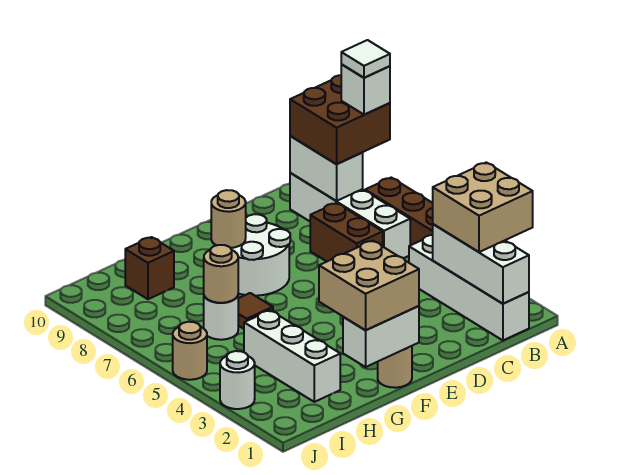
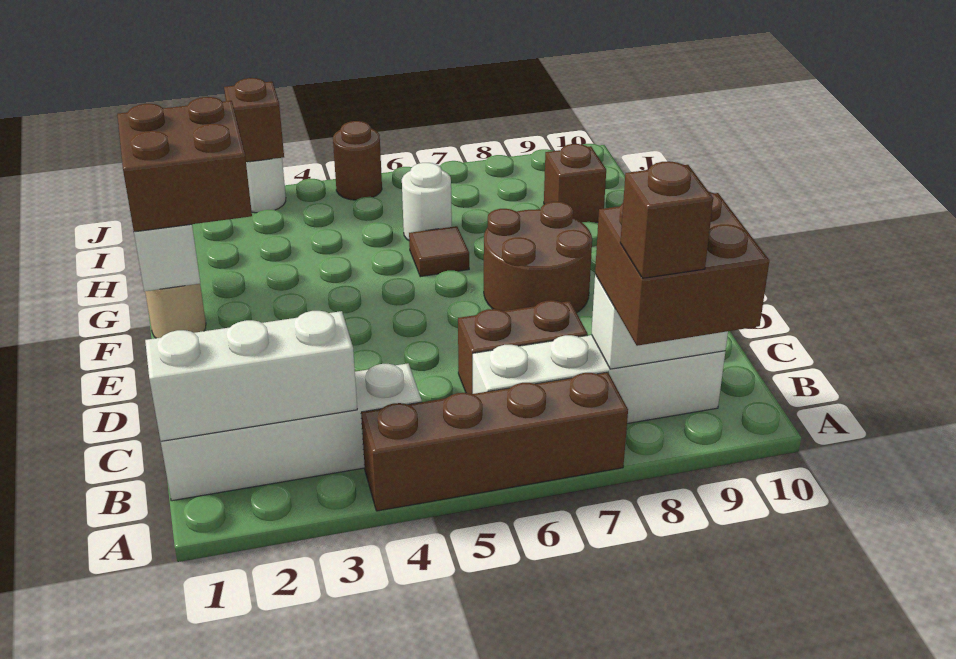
tan brick A2:B3 level 3 -> none
white brick A8 level 4 -> brown brick A8 level 4
white tile A8 level 5 -> none
white round brick E7:F8 level 1 -> brown round brick E7:F8 level 1
tan brick F1:G2 level 3 -> brown brick F1:G2 level 3
tan round brick F8 level 2 -> none
white brick H2:H4 level 1 -> none
tan round brick H6 level 2 -> none
none -> brown brick J3 level 2
tan round brick J5 level 1 -> brown round brick J5 level 1

